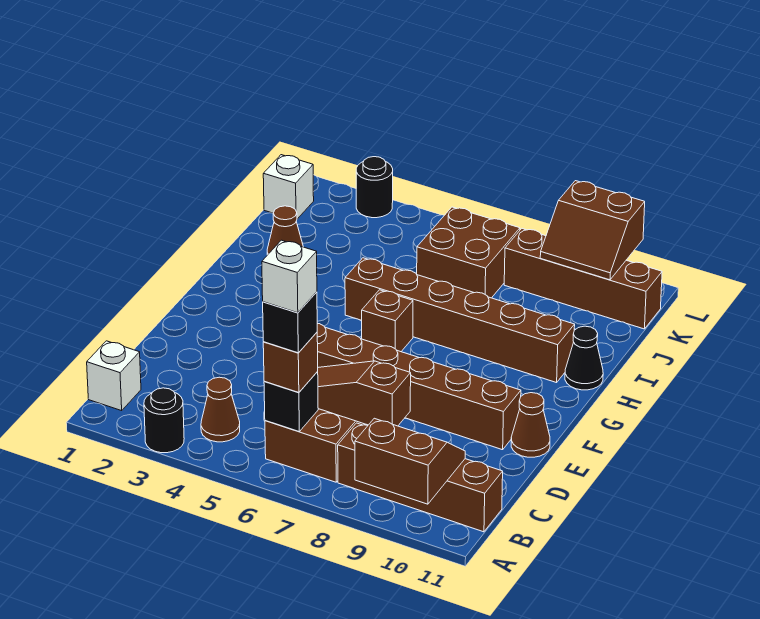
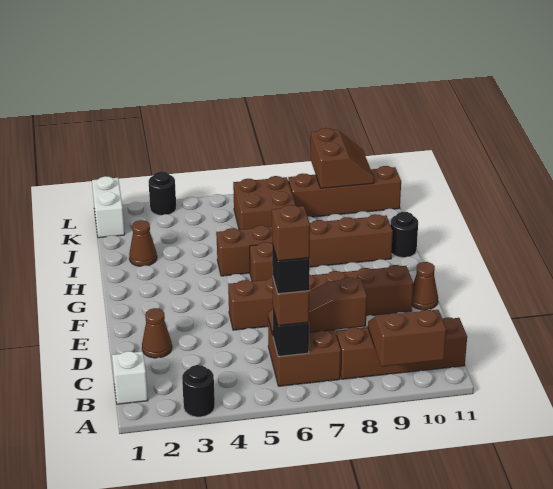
brown cone B4 level 1 -> brown cone D2 level 1
white brick B6 level 5 -> brown brick B6 level 5
black cone H11 level 1 -> black round brick H11 level 1
white brick K1 level 1 -> white brick K1:L1 level 1
brown slope K9:L10 level 2 top L -> brown slope K9:L10 level 2 top 9

